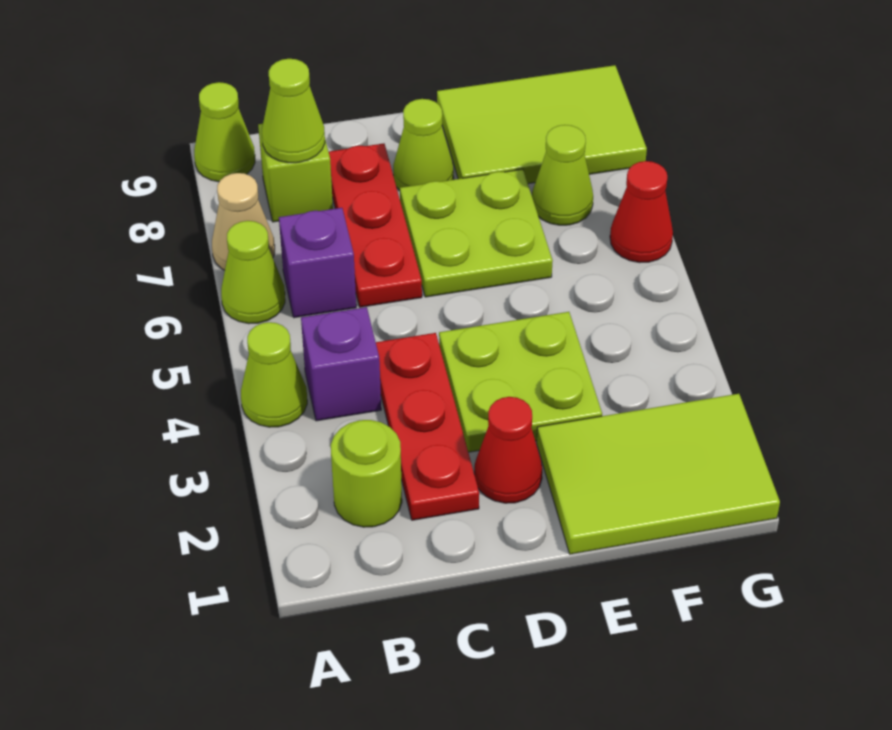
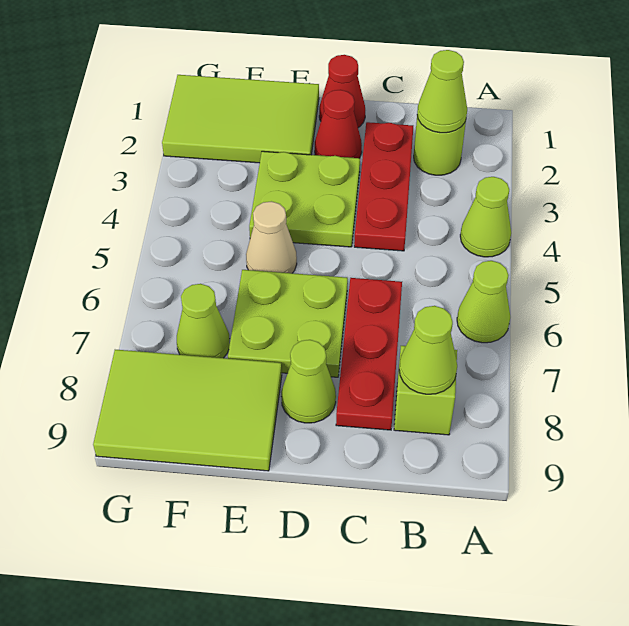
tan cone A7 level 1 -> tan cone E5 level 1
lime cone A9 level 1 -> lime cone B2 level 2
purple brick B4 level 1 -> none
purple brick B6 level 1 -> none
red cone G6 level 1 -> red cone D1 level 1

